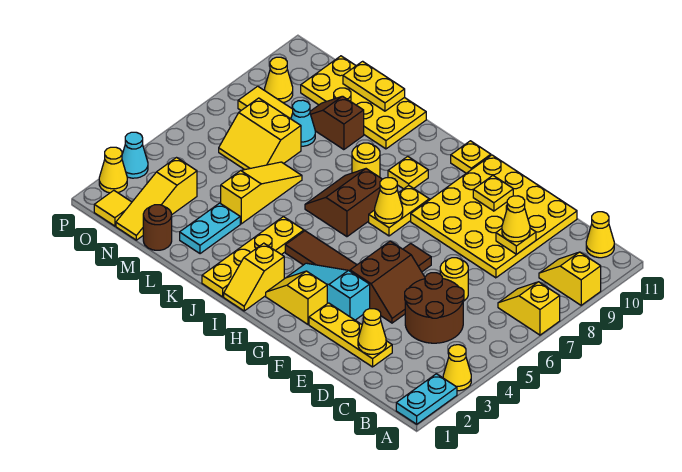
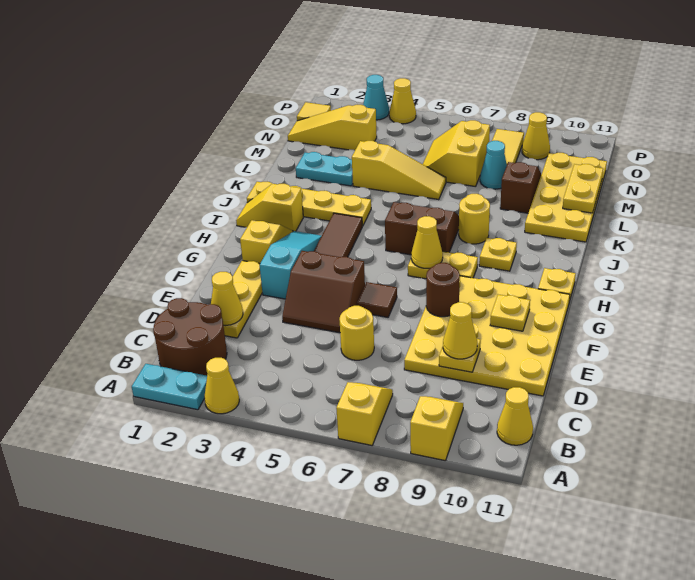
brown round brick C4:D5 level 1 -> brown round brick B1:C2 level 1
brown round brick M1 level 1 -> brown round brick F8 level 2
yellow cone P2 level 1 -> yellow cone P4 level 1

